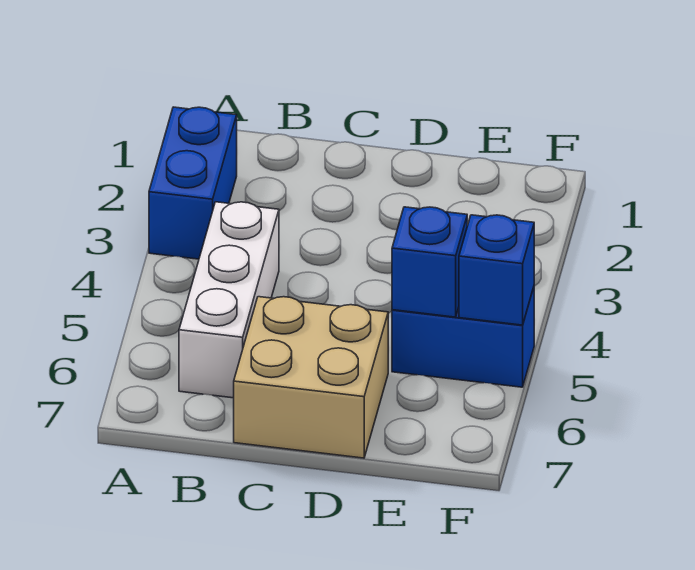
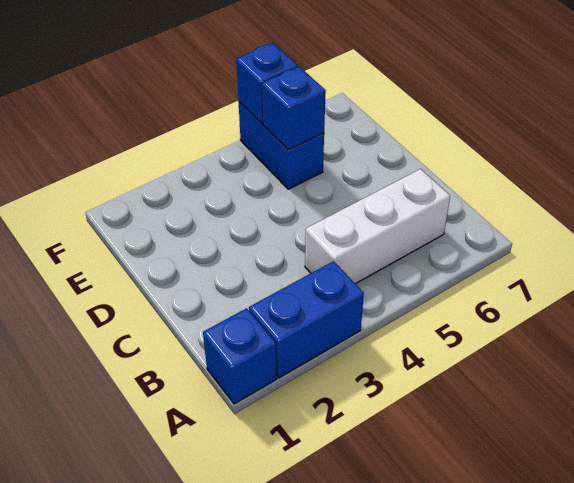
none -> blue brick A1 level 1
tan brick C6:D7 level 1 -> none

